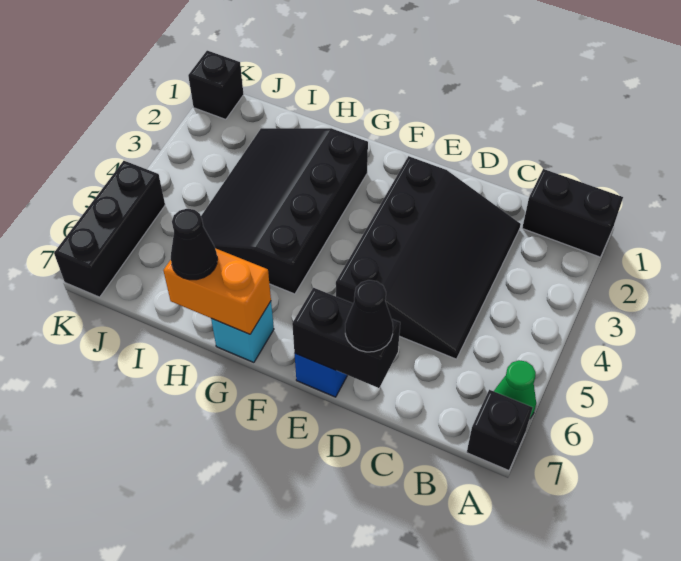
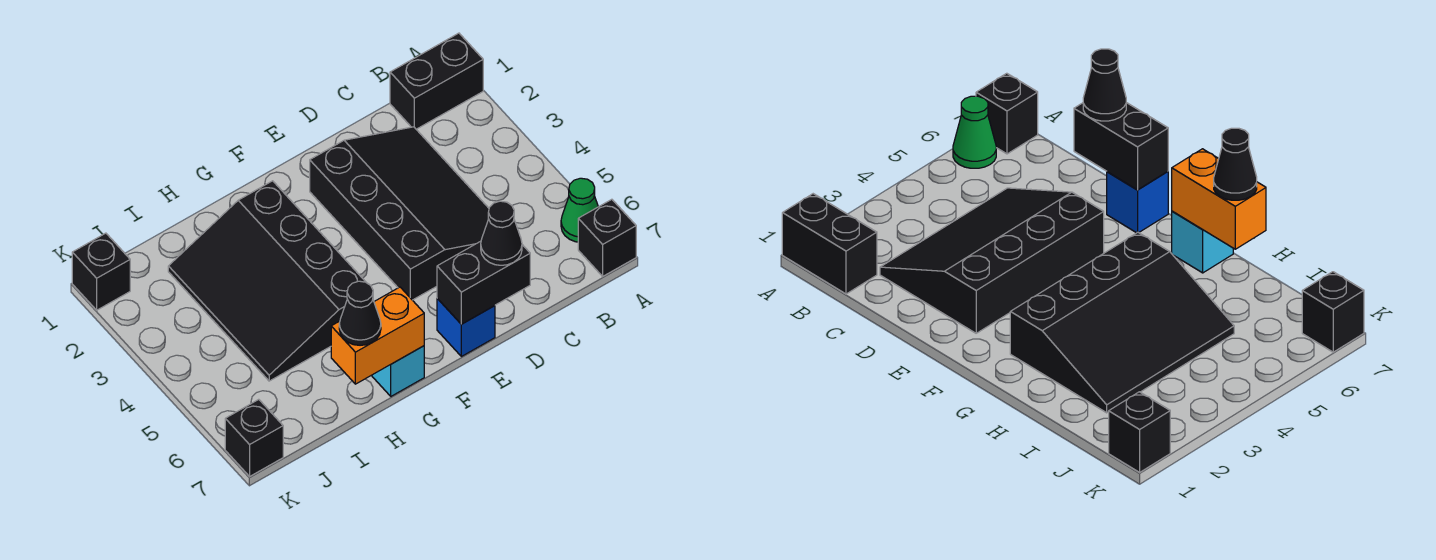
black brick K5:K7 level 1 -> black brick K7 level 1

